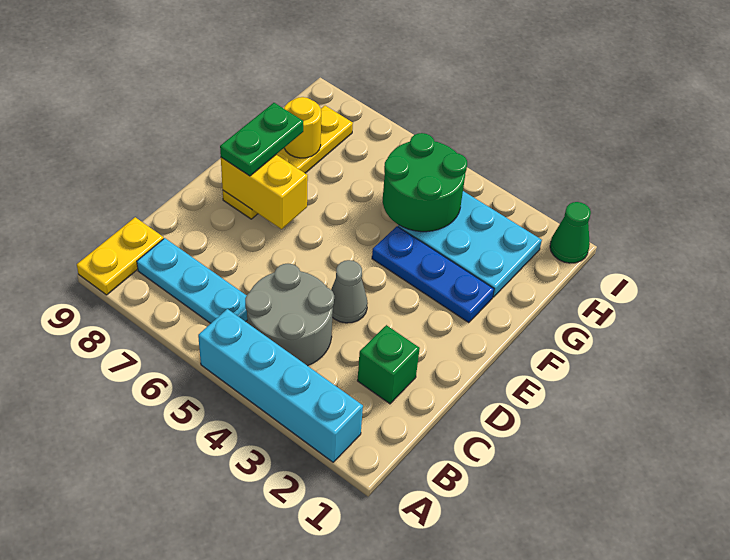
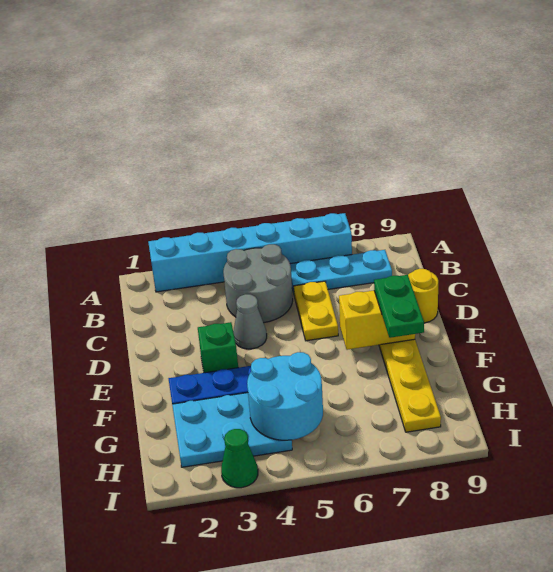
cyan brick A2:A5 level 1 -> cyan brick A2:A7 level 1
yellow plate A9:B9 level 1 -> yellow plate C6:D6 level 1
green brick C2 level 1 -> green brick E3 level 1
green round brick G4:H5 level 2 -> cyan round brick G4:H5 level 2
yellow round brick G8 level 2 -> yellow round brick D9 level 1
green cone I1 level 1 -> green cone I3 level 1

